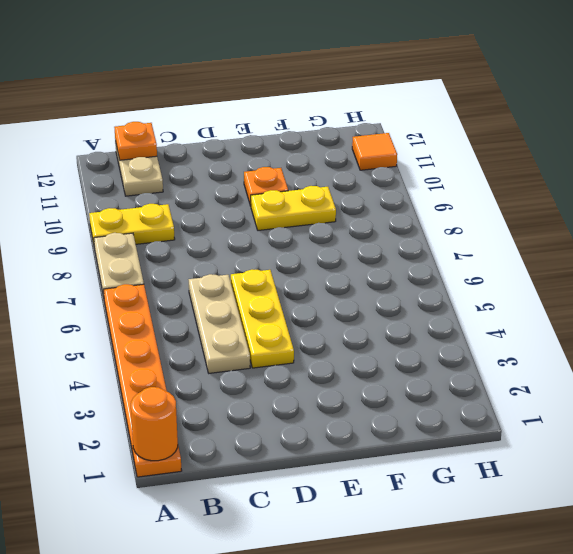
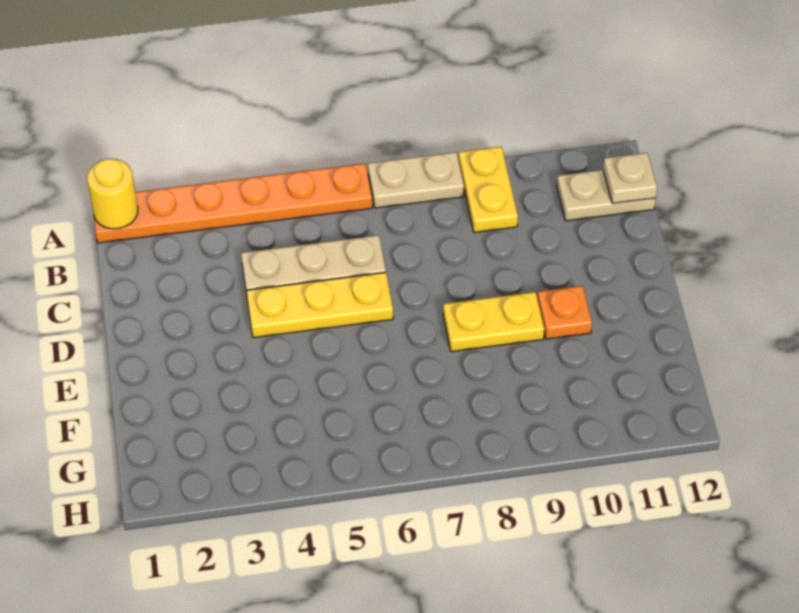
orange round brick A1 level 2 -> yellow round brick A1 level 2
orange plate B12 level 2 -> tan plate B12 level 2
yellow plate E9:F9 level 1 -> yellow plate E8:E9 level 1
orange tile H11 level 1 -> none

